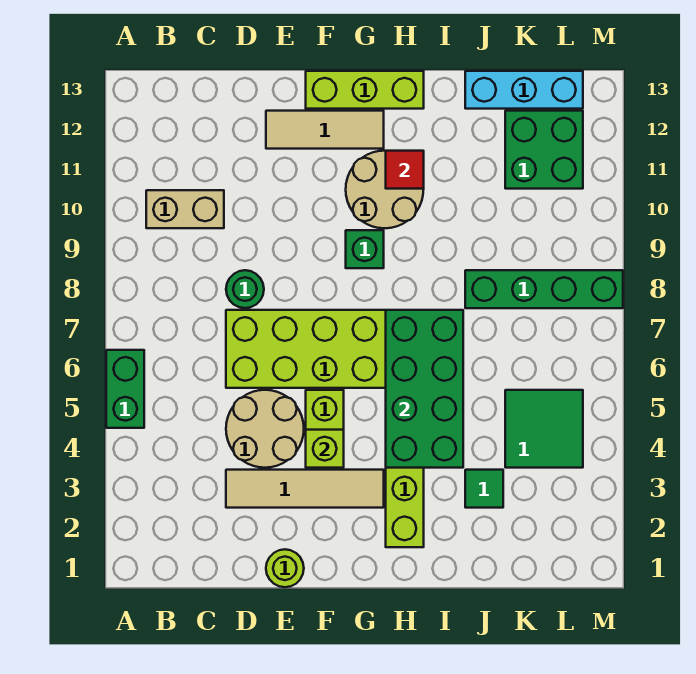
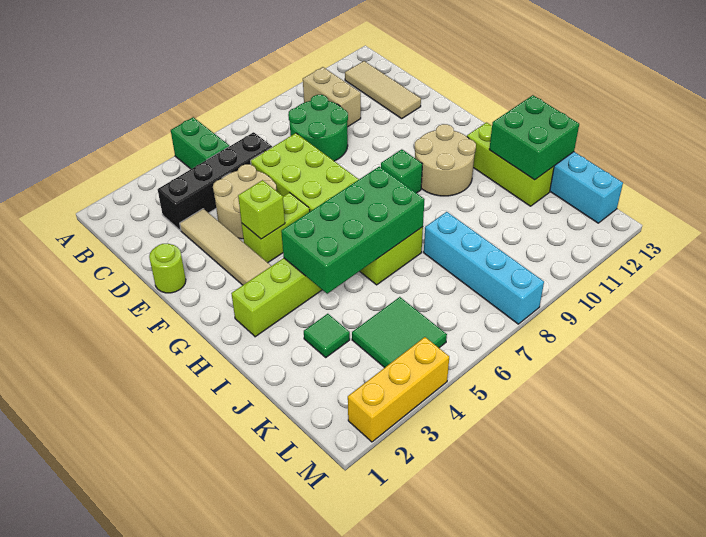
green brick A5:A6 level 1 -> green brick A5:B5 level 1
none -> black brick C3:C6 level 1
green round brick D8 level 1 -> green round brick C8:D9 level 1
tan tile E12:G12 level 1 -> tan tile B12:D12 level 1
lime brick F13:H13 level 1 -> lime brick H12:J12 level 1
red tile H11 level 2 -> none
green brick J8:M8 level 1 -> cyan brick J8:M8 level 1
green brick K11:L12 level 1 -> green brick I12:J13 level 2
none -> yellow brick M2:M4 level 1

